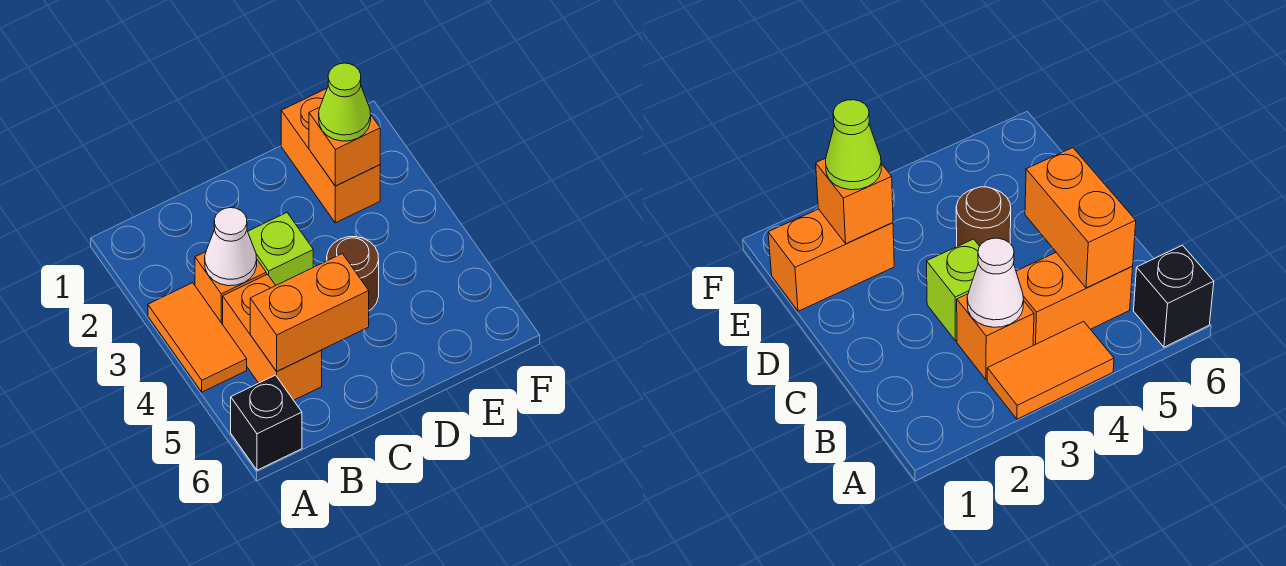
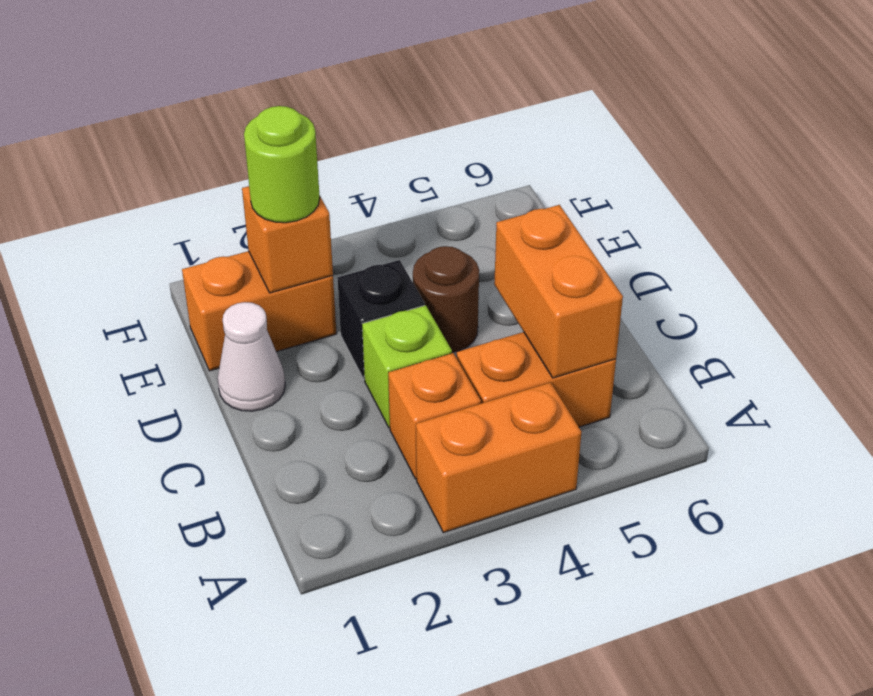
orange tile A3:A4 level 1 -> orange brick A3:A4 level 1
black brick A6 level 1 -> black brick D3 level 1
white cone B3 level 2 -> white cone D1 level 1
lime cone E2 level 3 -> lime round brick E2 level 3

